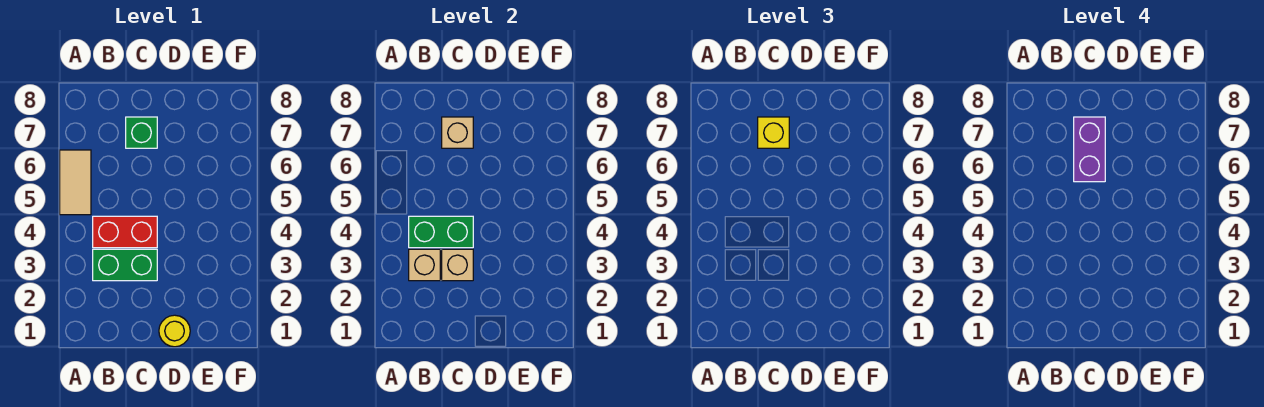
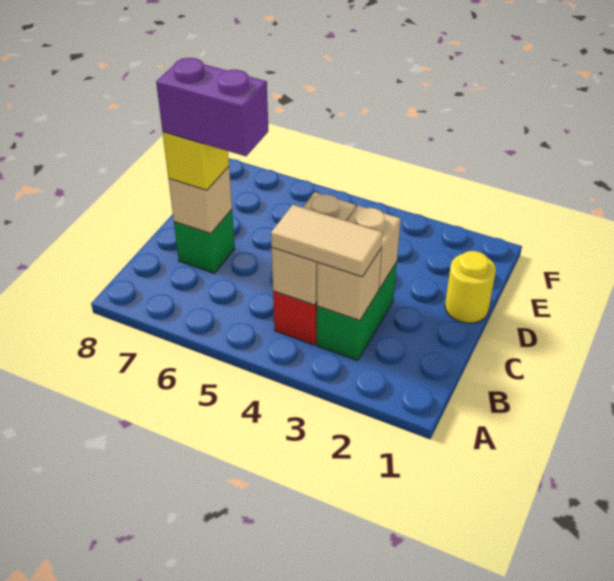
tan tile A5:A6 level 1 -> tan tile B3:B4 level 3
green brick B4:C4 level 2 -> tan brick B4:C4 level 2

